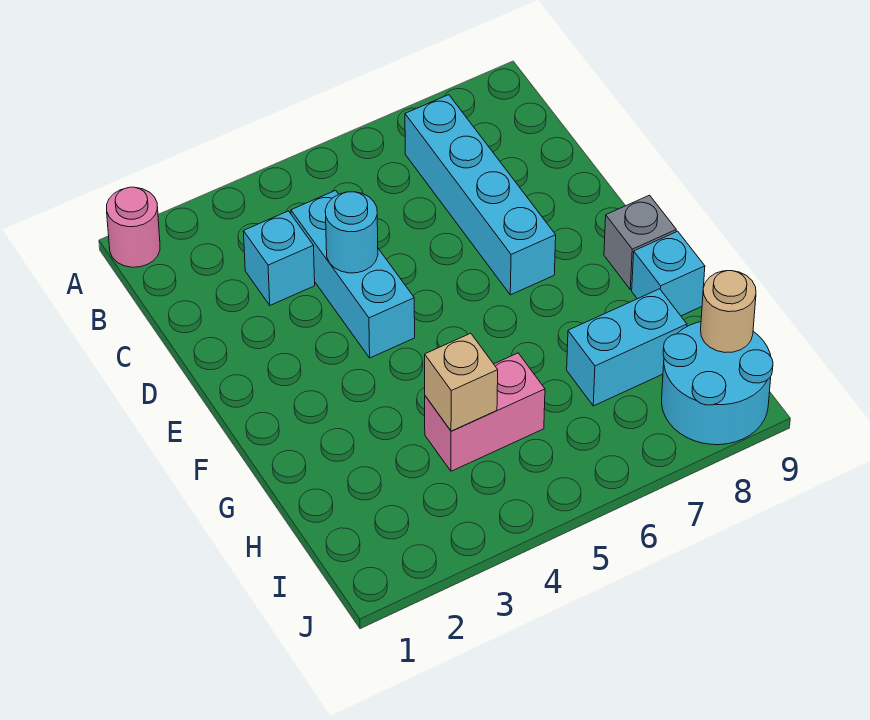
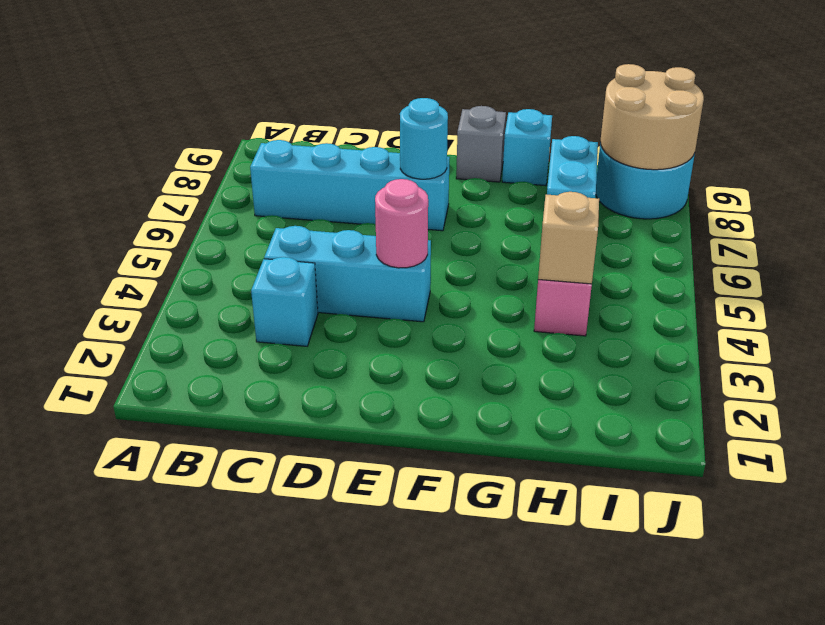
pink round brick A1 level 1 -> pink round brick E4 level 2
cyan round brick D4 level 2 -> cyan round brick E7 level 2
tan round brick I9 level 2 -> tan round brick I8:J9 level 2

